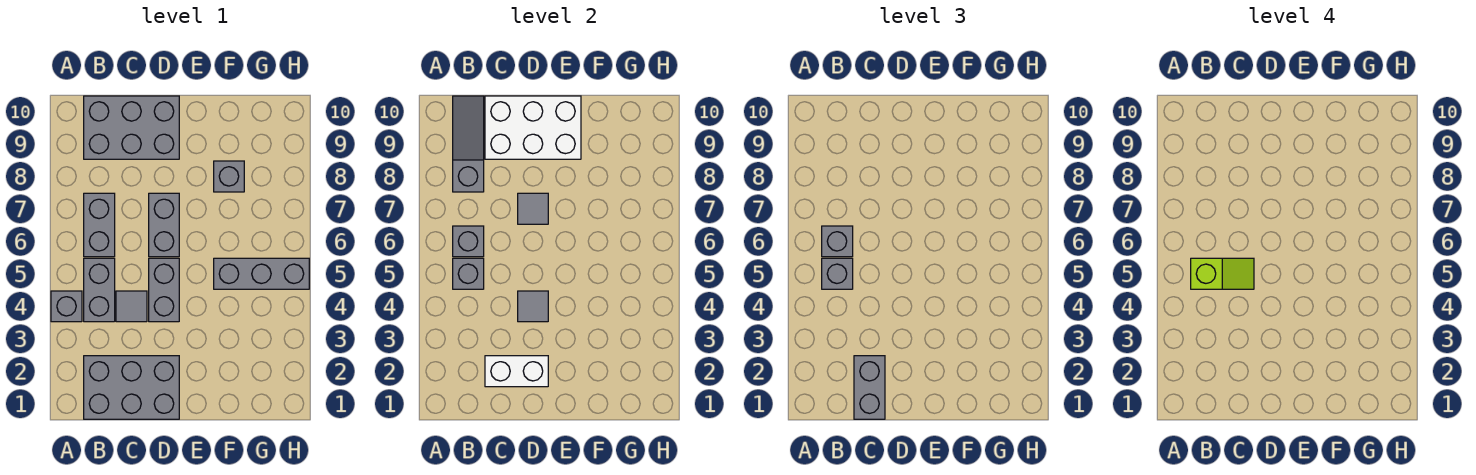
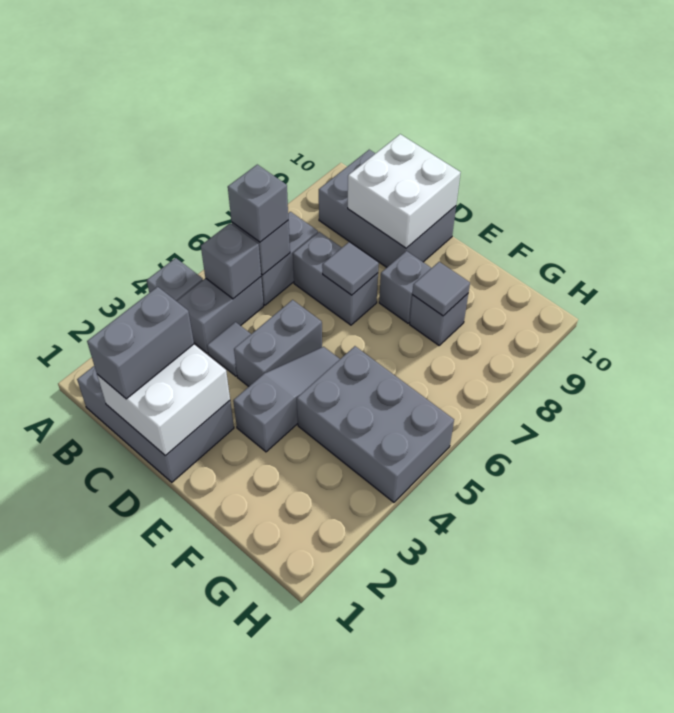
grey brick B5 level 3 -> grey brick E8 level 1
lime slope B5:C5 level 4 top B -> none
grey slope B8:B10 level 2 top 8 -> grey slope E3:E5 level 1 top 3
white brick C2:D2 level 2 -> white brick C1:D2 level 2
white brick C9:E10 level 2 -> white brick C9:D10 level 2
grey tile D4 level 2 -> grey tile F8 level 2
grey brick D6:D7 level 1 -> grey brick C7:D7 level 1
grey brick F5:H5 level 1 -> grey brick F4:H5 level 1

